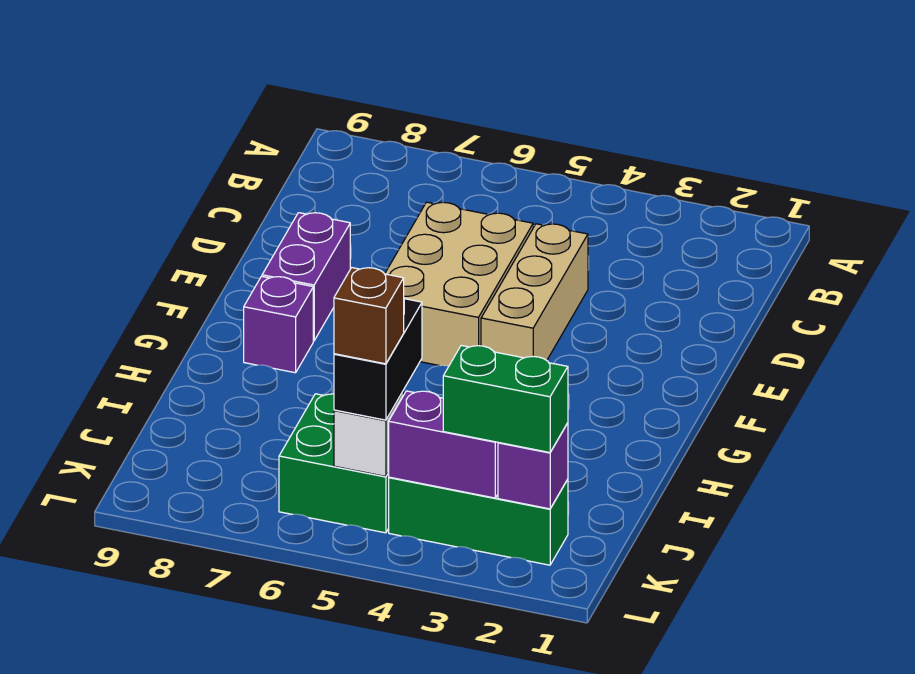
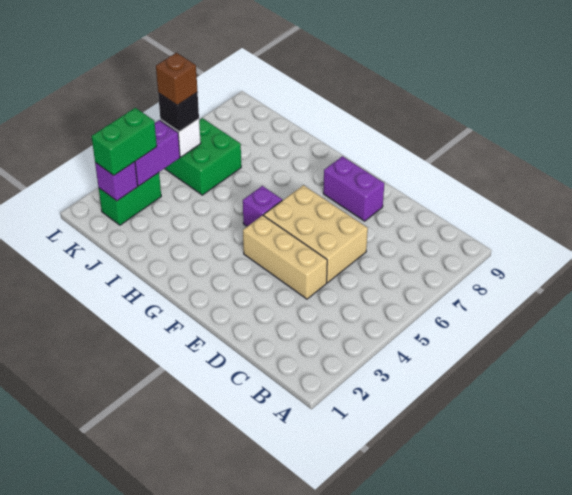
purple brick G8 level 1 -> purple brick G5 level 1
black brick J5:K5 level 3 -> black brick K5 level 3
green brick K2:K4 level 1 -> green brick K2:K3 level 1

